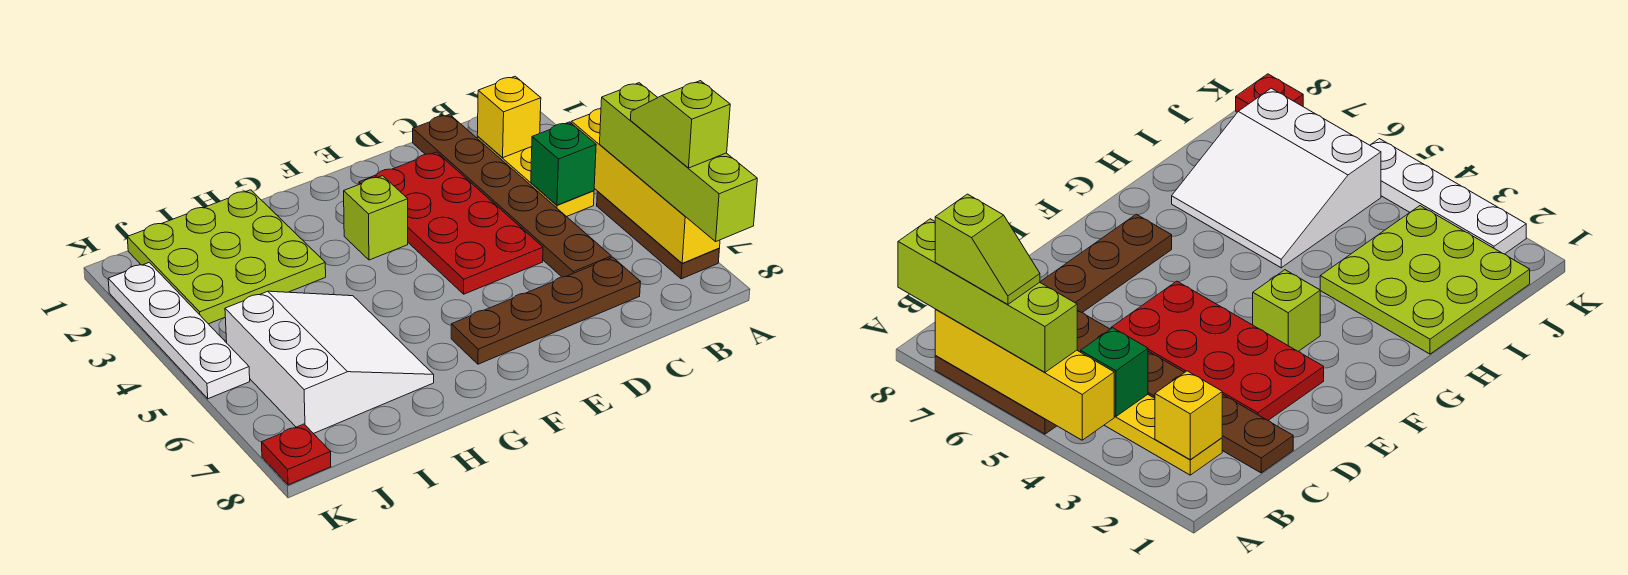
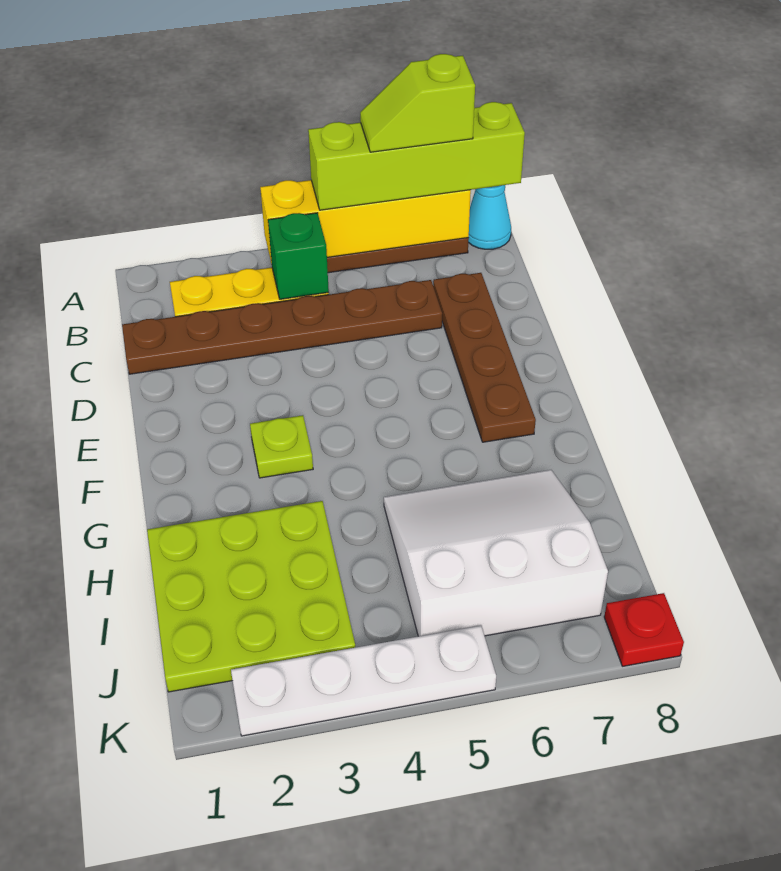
none -> cyan cone A8 level 1
yellow brick B2 level 2 -> none
red plate D2:E5 level 1 -> none
lime brick F3 level 1 -> lime plate F3 level 1

